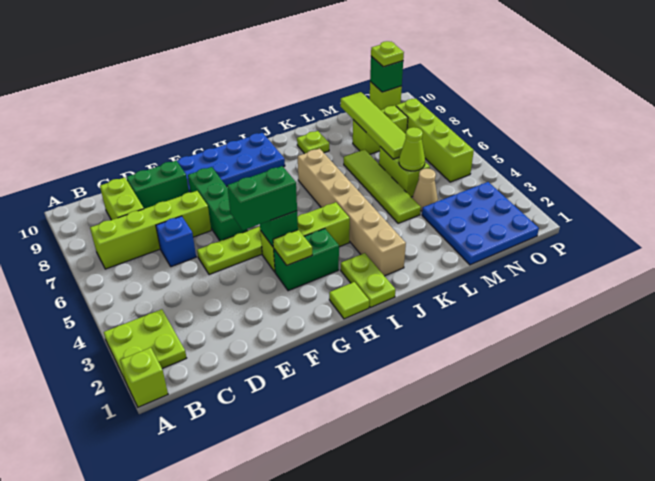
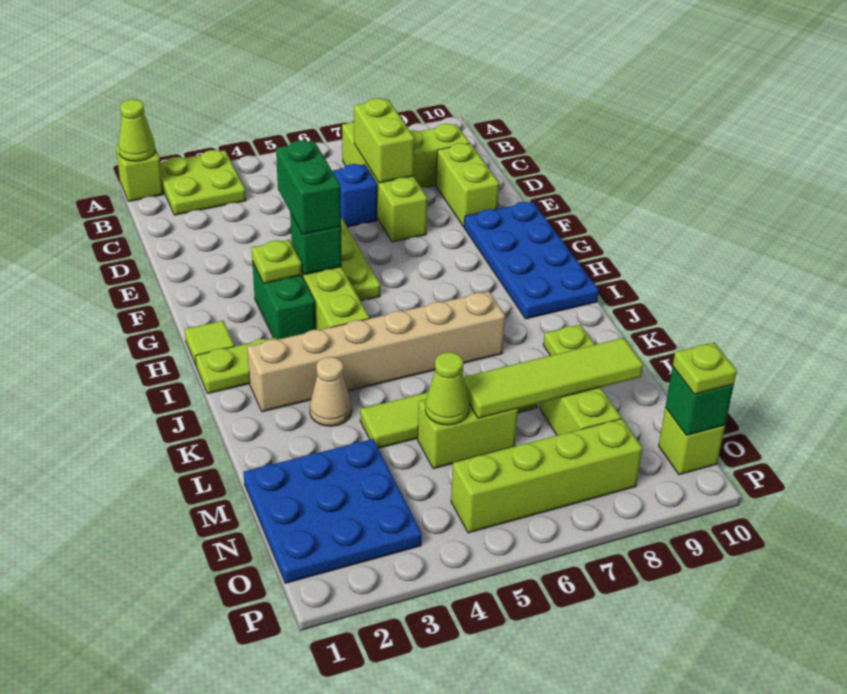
none -> lime cone A1 level 2
none -> lime brick C7:D7 level 2
green brick D9:E9 level 1 -> lime brick D9:E9 level 1
green brick F6:F8 level 1 -> none
tan cone M4 level 1 -> tan cone K3 level 1

